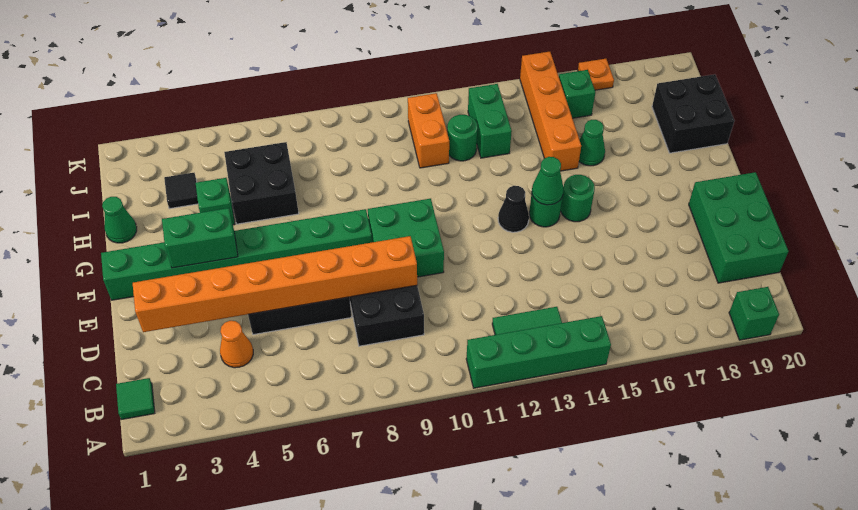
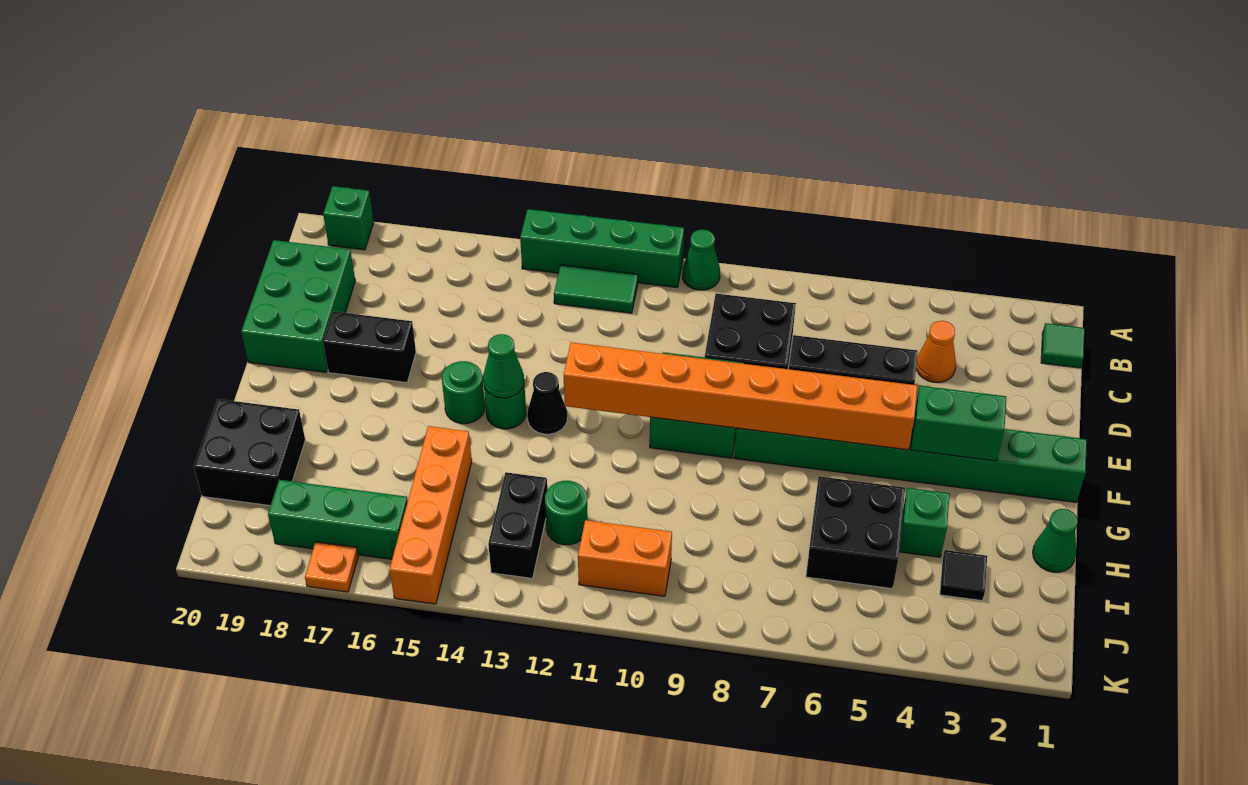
orange brick D2:D9 level 2 -> orange brick F5:F12 level 2
none -> black brick E17:E18 level 1
green cone H16 level 1 -> green cone A10 level 1
orange brick I11:J11 level 1 -> orange brick J10:J11 level 1
green brick I13:J13 level 1 -> black brick I13:J13 level 1
green brick J16 level 1 -> green brick J16:J18 level 1

